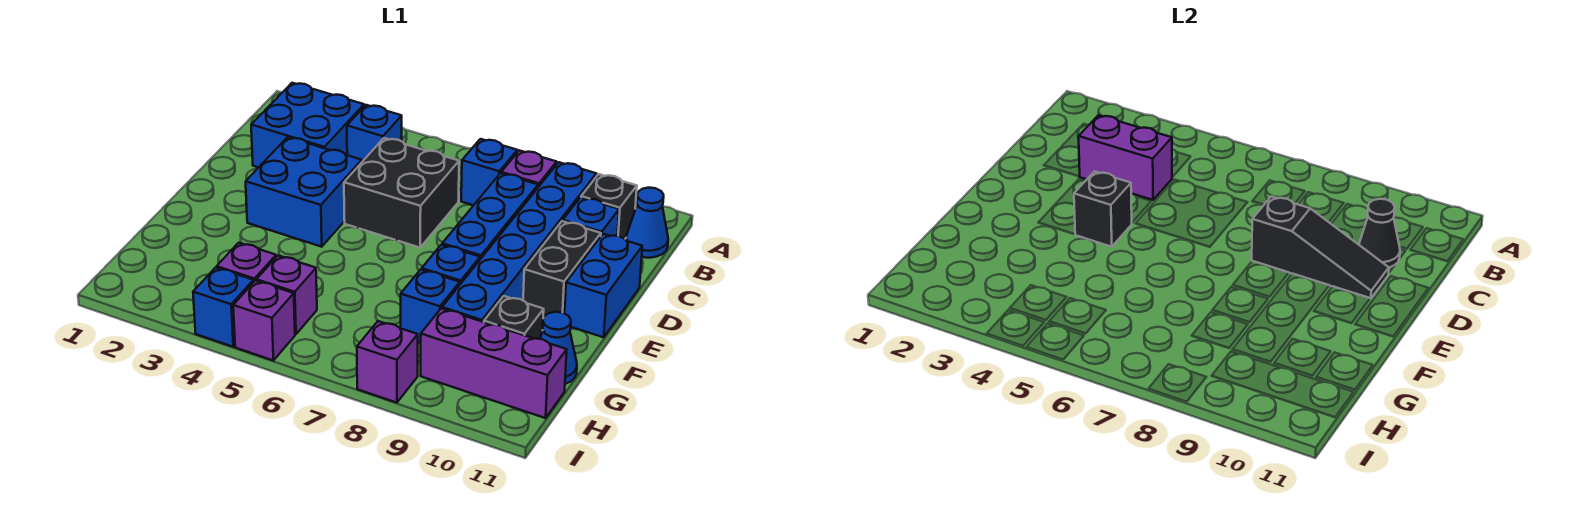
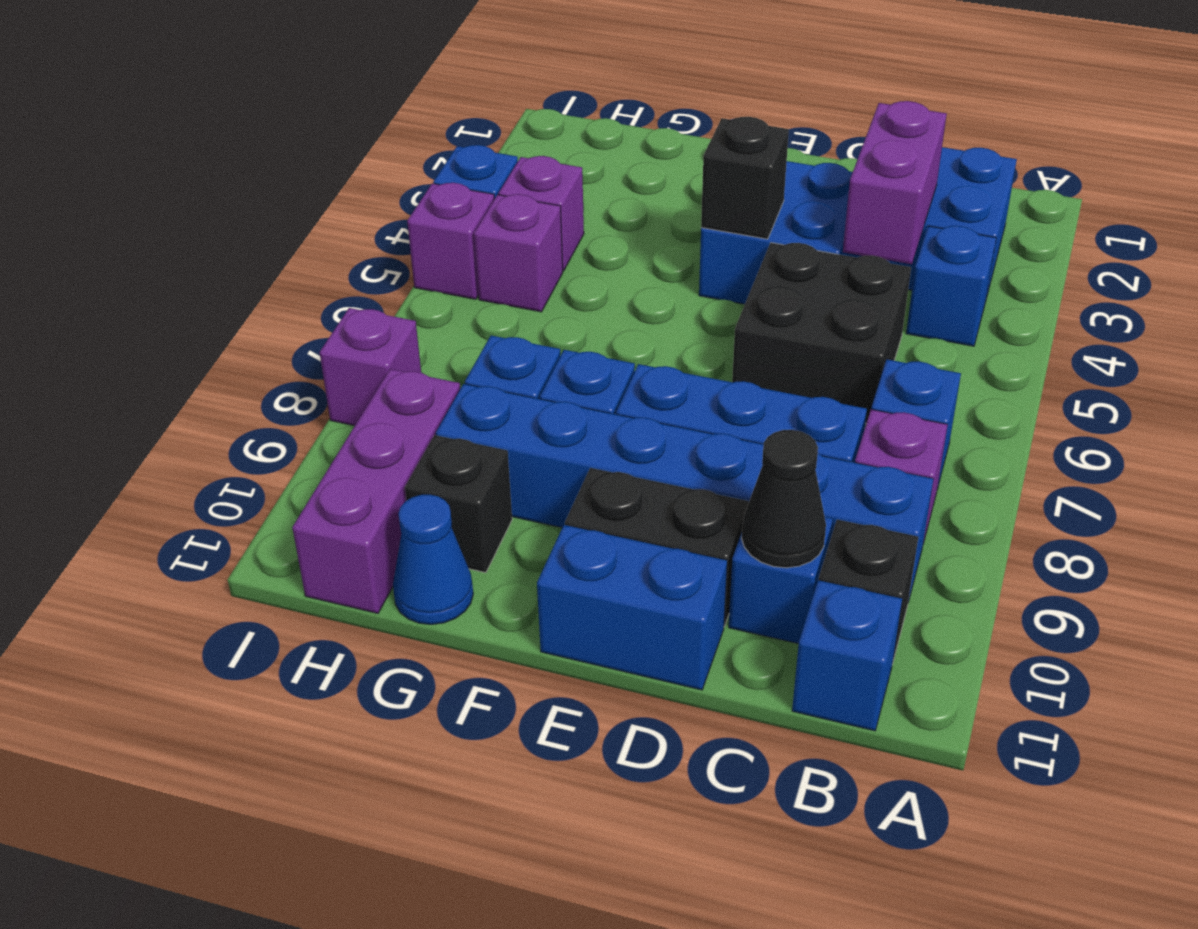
blue cone B11 level 1 -> blue brick B11 level 1
black slope D8:D10 level 2 top 8 -> none

